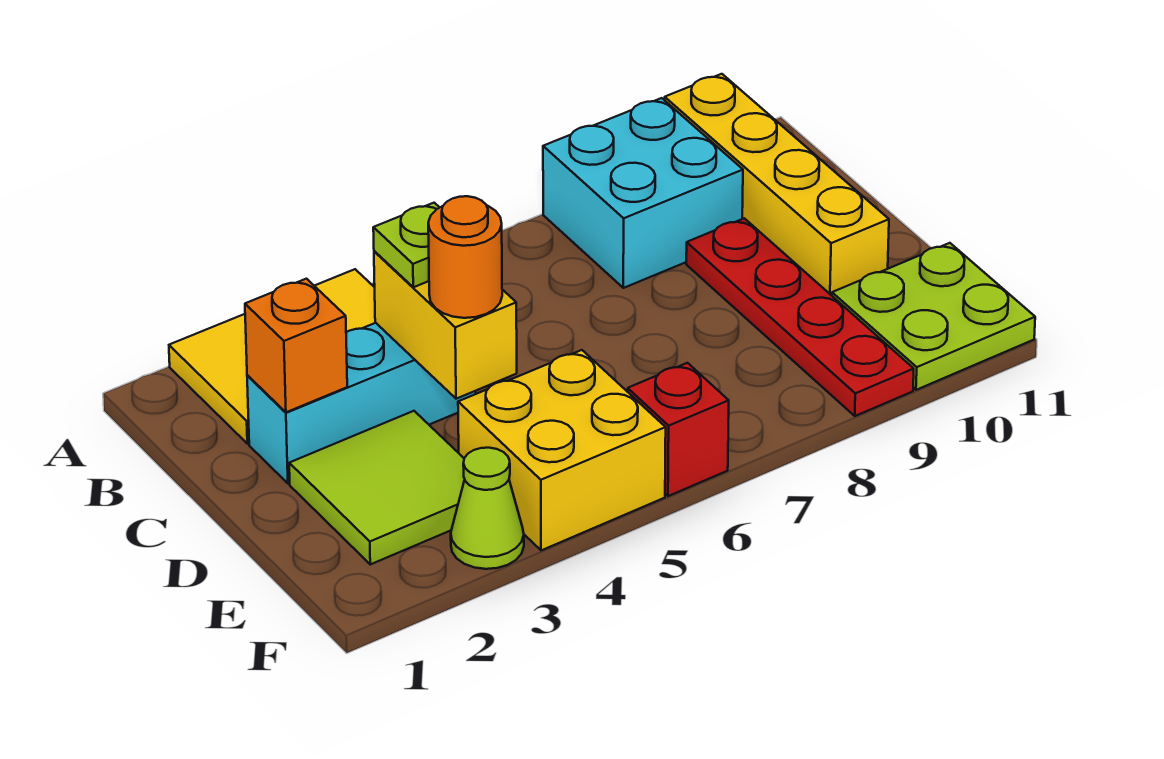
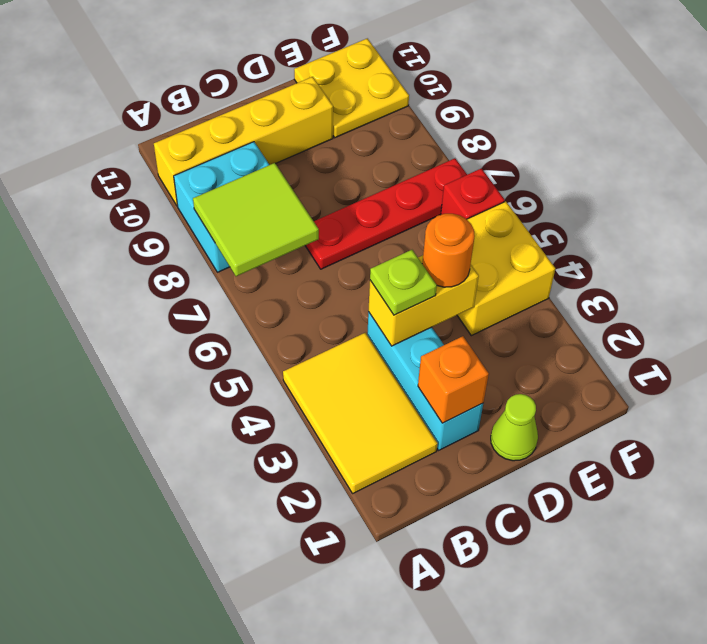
red plate C9:F9 level 1 -> red plate C7:F7 level 1
lime tile D2:E3 level 1 -> lime tile A7:B8 level 2
lime plate E10:F11 level 1 -> yellow plate E10:F11 level 1
lime cone F3 level 1 -> lime cone D1 level 1

